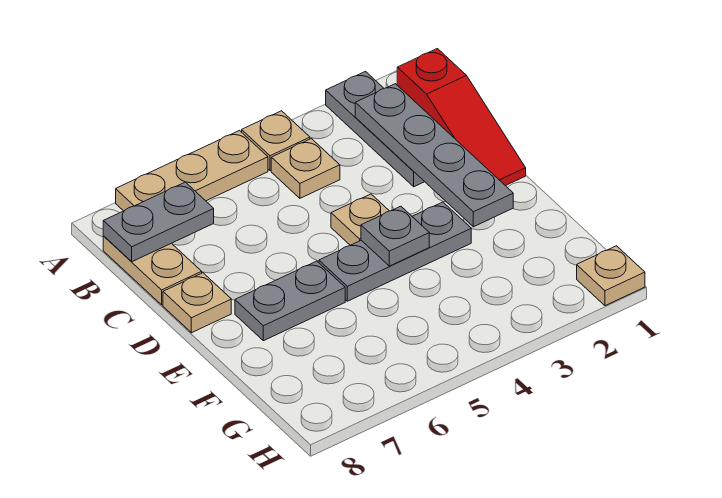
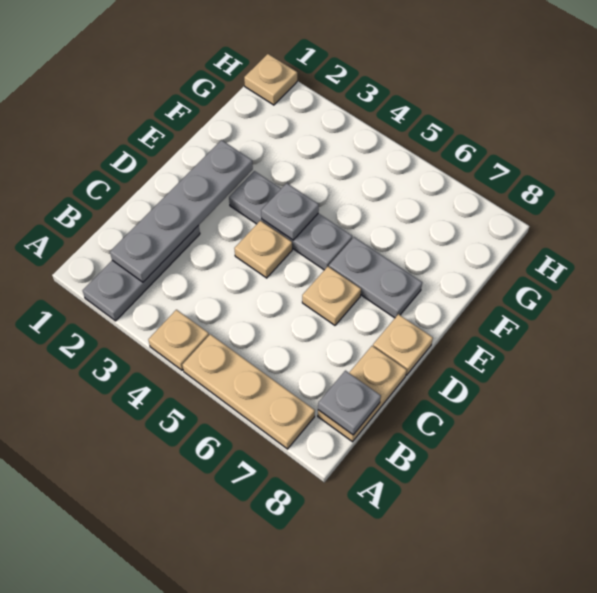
red slope B1:D1 level 1 top B -> none
tan plate B4 level 1 -> tan plate D6 level 1
grey plate B7:B8 level 2 -> grey plate B8 level 2

